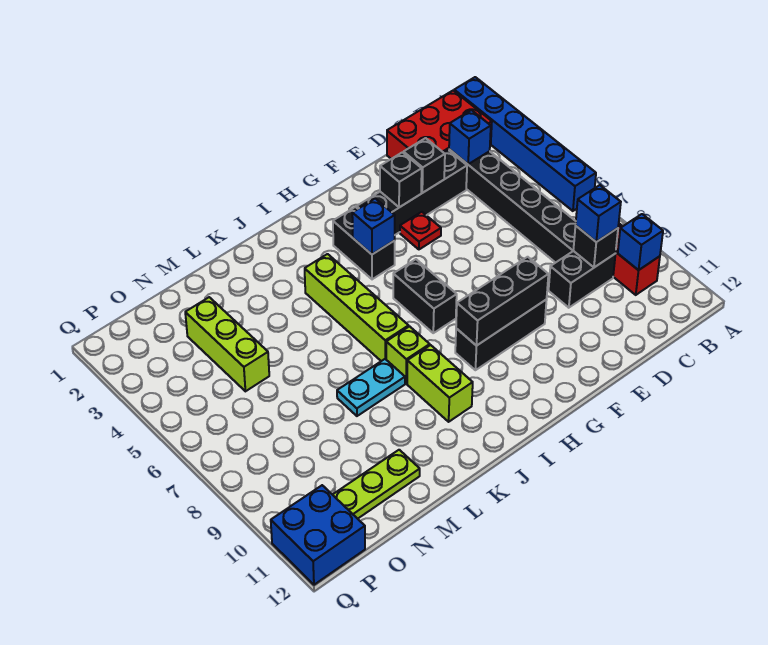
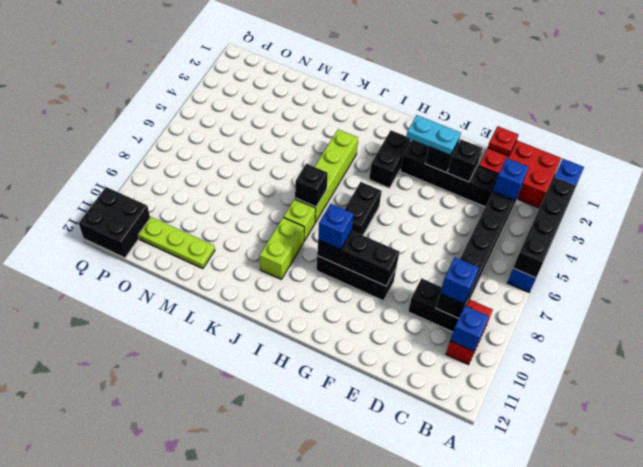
none -> black brick A3:A6 level 2
red plate F4 level 1 -> red plate D1 level 2
blue brick H4 level 2 -> blue brick H9 level 3
none -> black brick J7 level 2
cyan plate K8:L8 level 1 -> cyan plate F3:G3 level 3
lime brick N3:N5 level 1 -> none
blue brick P11:Q12 level 1 -> black brick P11:Q12 level 1

